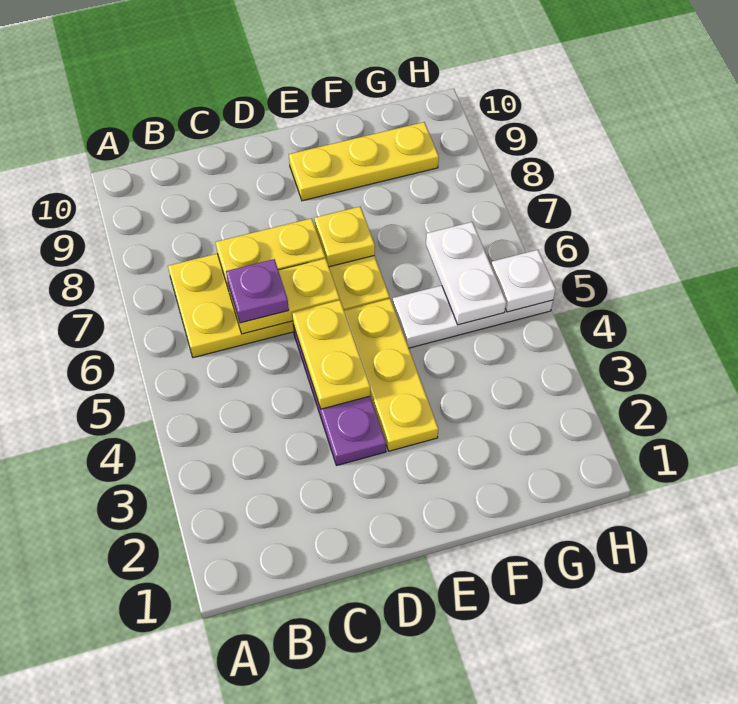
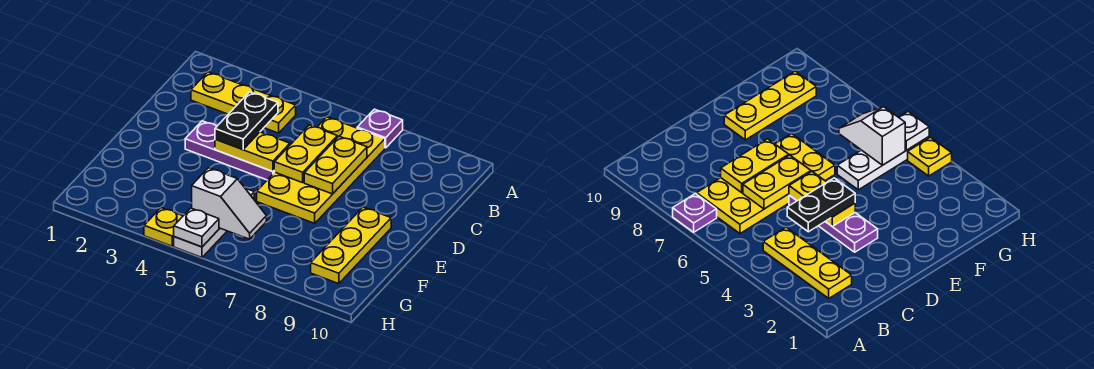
none -> black plate C4:D4 level 3
purple plate C6 level 3 -> purple plate A7 level 1
yellow plate E3:E5 level 1 -> yellow plate B2:B4 level 1
yellow plate E7 level 2 -> yellow plate H4 level 1
white plate G5:G6 level 2 -> white slope G5:G6 level 2 top 5

